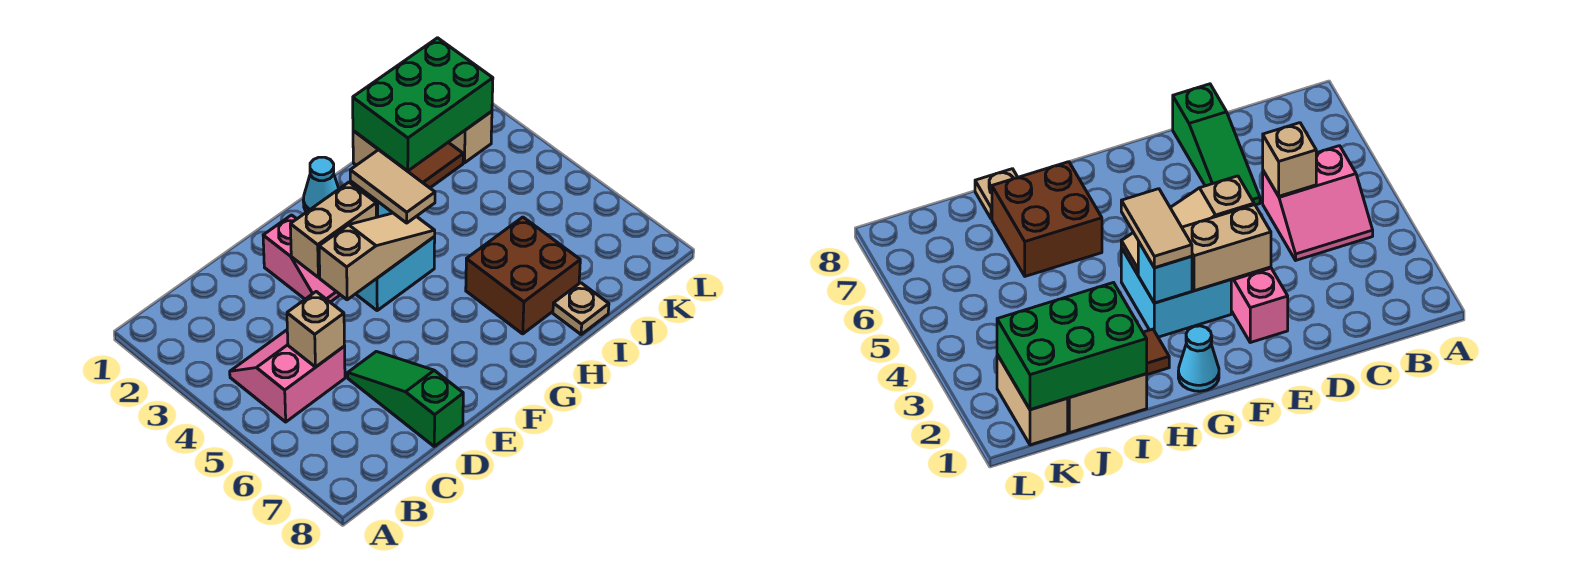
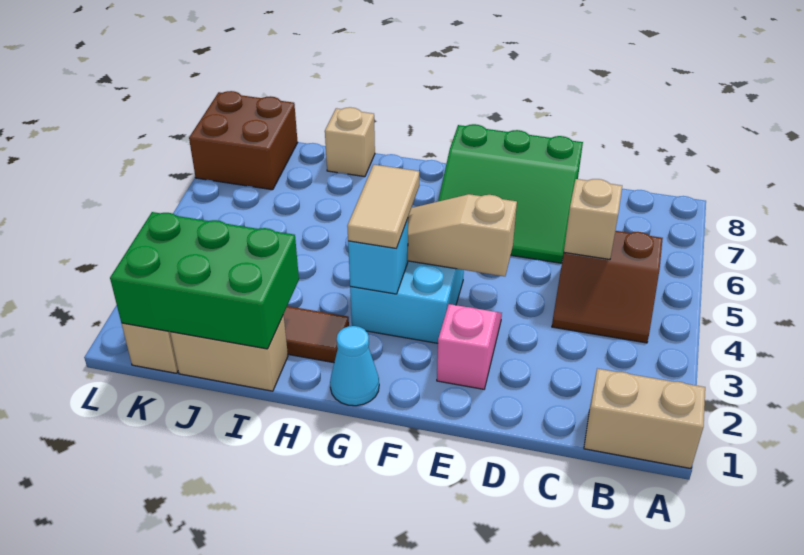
pink slope B4:C5 level 1 top 5 -> brown slope B4:C5 level 1 top 5
green slope D6:D8 level 1 top 8 -> green slope D6:F8 level 1 top 8
tan brick E3:F3 level 2 -> tan brick A1:B1 level 1
brown brick H6:I7 level 1 -> brown brick K7:L8 level 1
tan plate I8 level 1 -> tan brick I8 level 1

